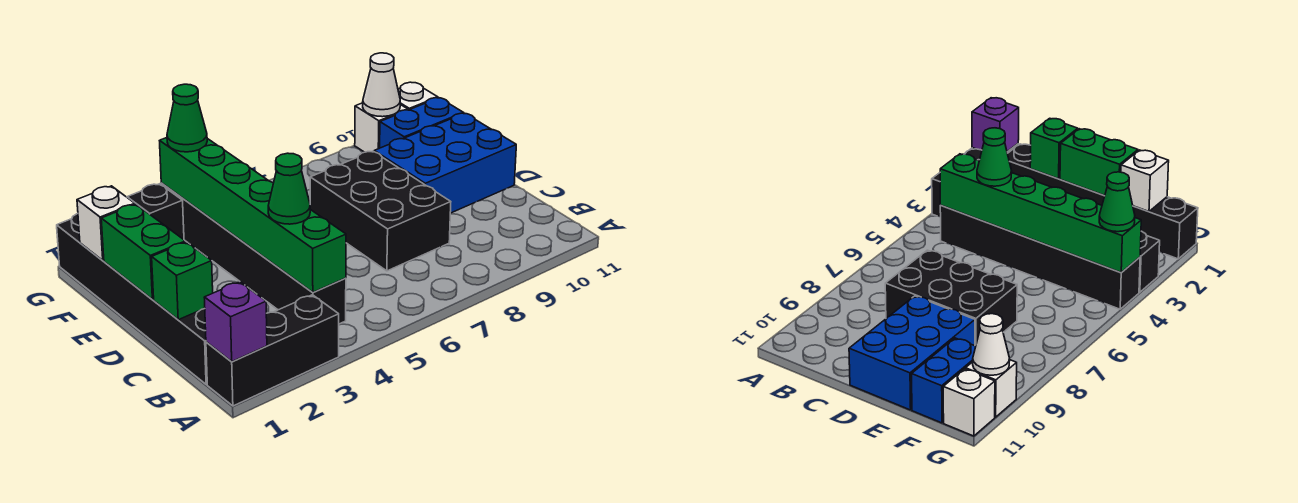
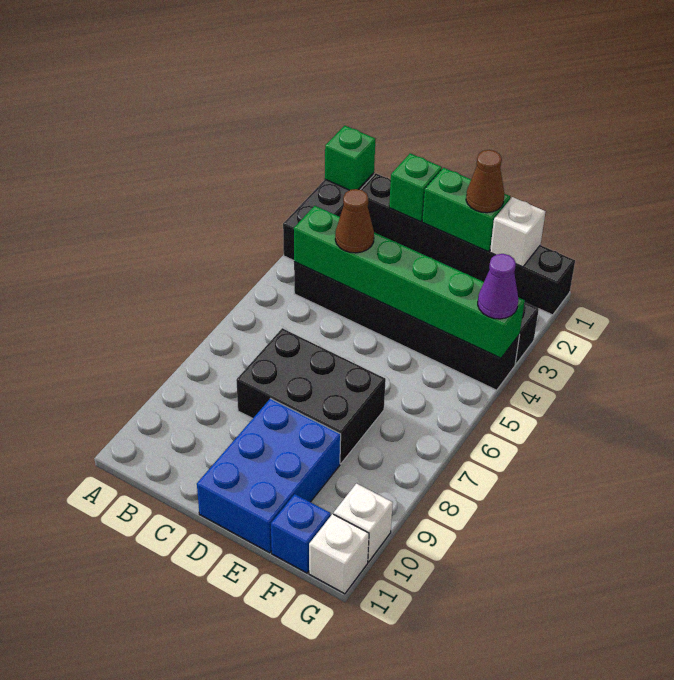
purple brick A1 level 2 -> green brick A1 level 2
green cone C4 level 3 -> brown cone C4 level 3
none -> brown cone E1 level 3
blue brick F10:F11 level 1 -> blue brick F11 level 1
green cone G4 level 3 -> purple cone G4 level 3
white cone G10 level 2 -> none

